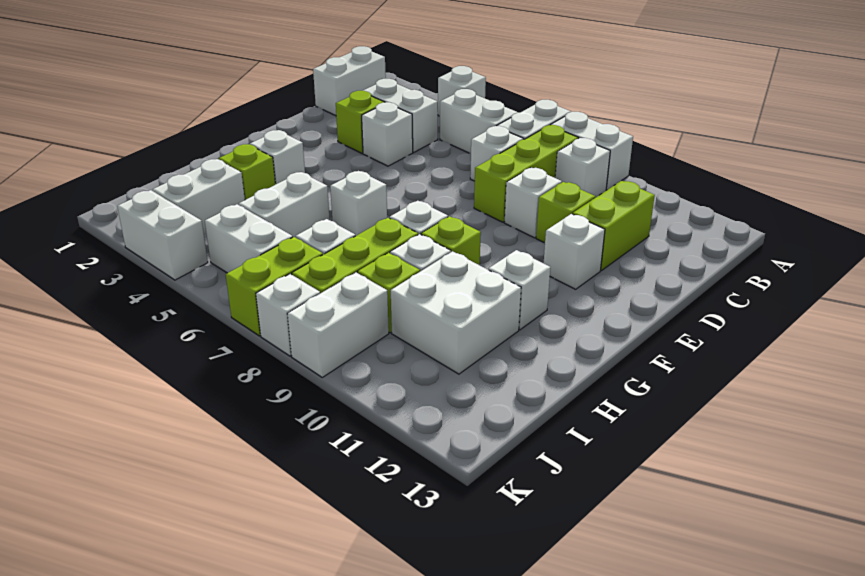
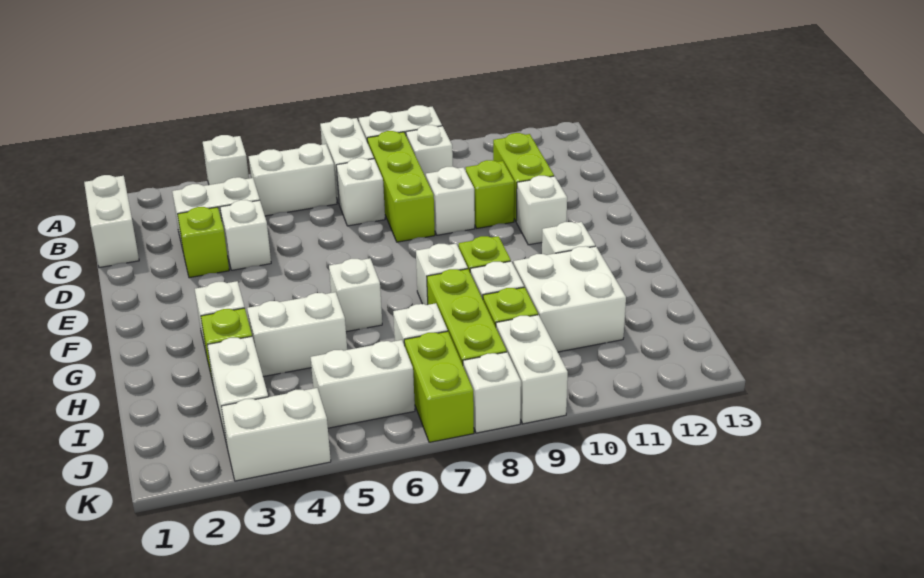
white brick H5:I5 level 1 -> white brick H4:H5 level 1

